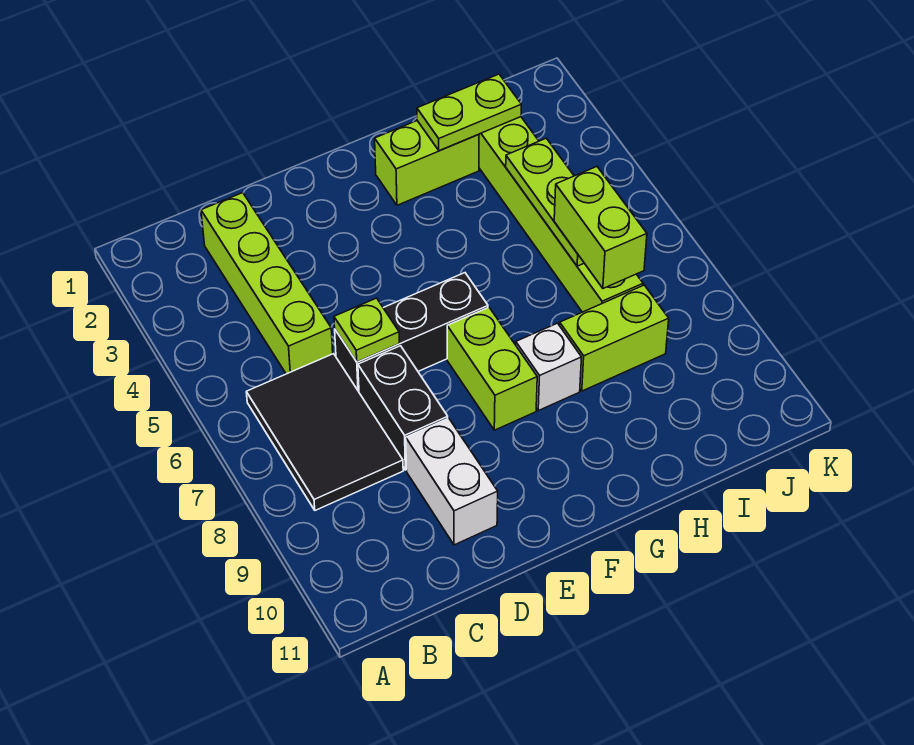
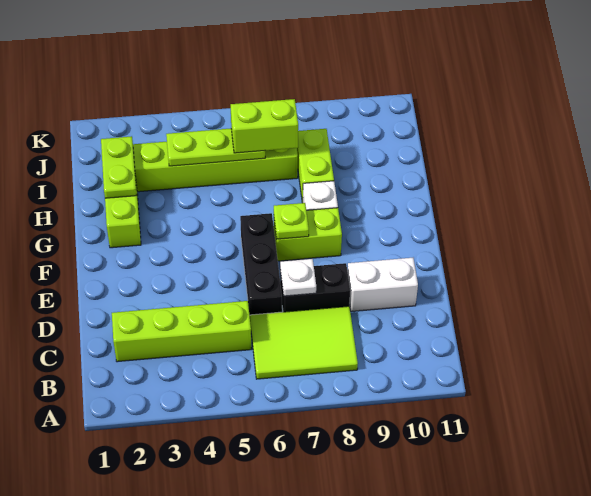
black tile B6:C8 level 1 -> lime tile B6:C8 level 1
lime plate D6 level 2 -> lime plate F7 level 2
none -> white plate D7 level 2

